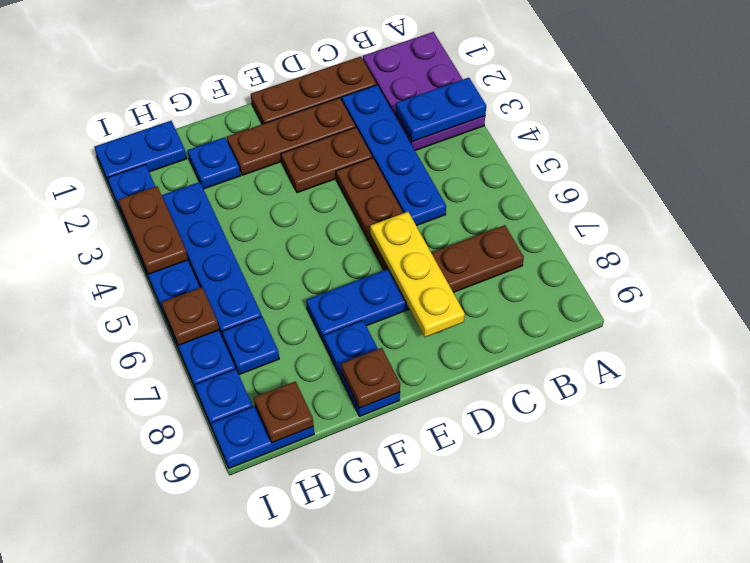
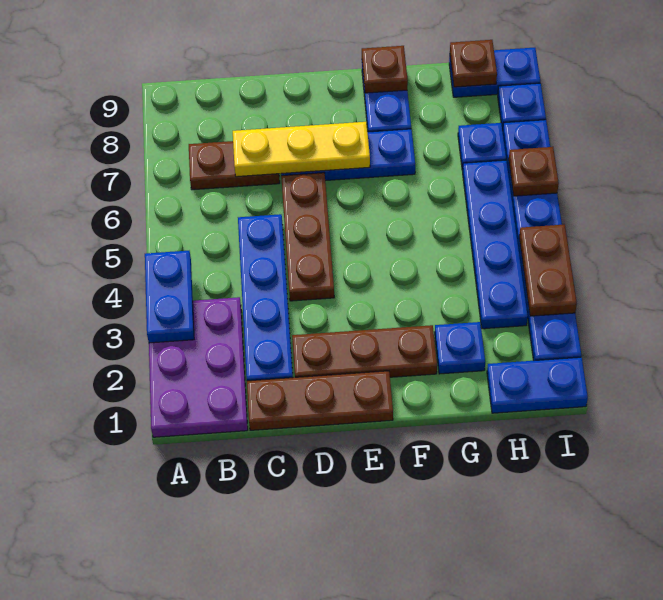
blue plate A3:B3 level 2 -> blue plate A3:A4 level 2
brown plate D3:E3 level 1 -> none
yellow plate D6:D8 level 2 -> yellow plate C7:E7 level 2

